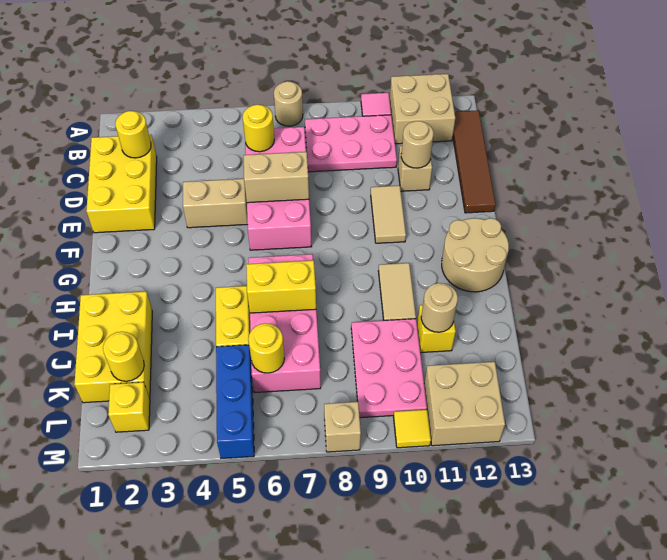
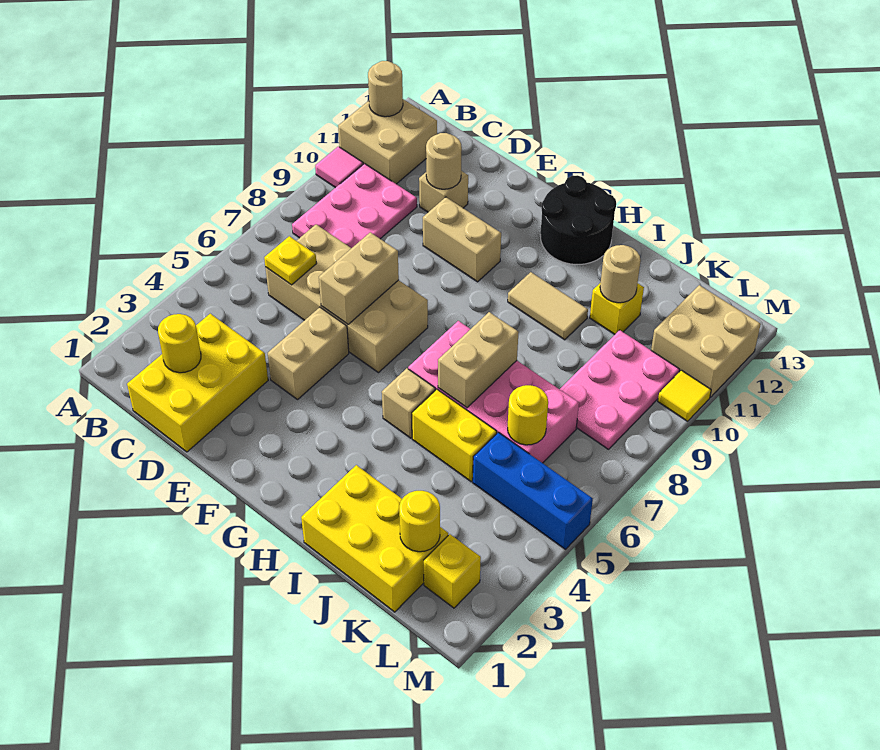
tan round brick A7 level 1 -> tan round brick A12 level 2
brown tile B13:E13 level 1 -> none
yellow brick C1:E2 level 1 -> yellow brick C1:D3 level 1
pink brick C6:F7 level 1 -> tan brick C6:F7 level 1
yellow round brick C6 level 2 -> yellow plate C6 level 2
tan tile E10:F10 level 1 -> tan brick E10:F10 level 1
tan round brick G12:H13 level 1 -> black round brick G12:H13 level 1
yellow brick I6:I7 level 2 -> tan brick I6:I7 level 2
pink plate J9:L10 level 1 -> pink plate K8:L10 level 1
tan brick M8 level 1 -> tan brick H5 level 1

